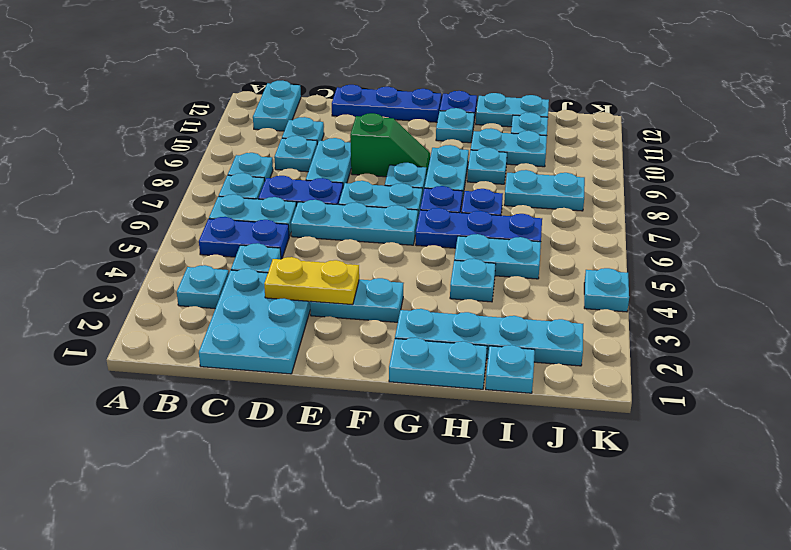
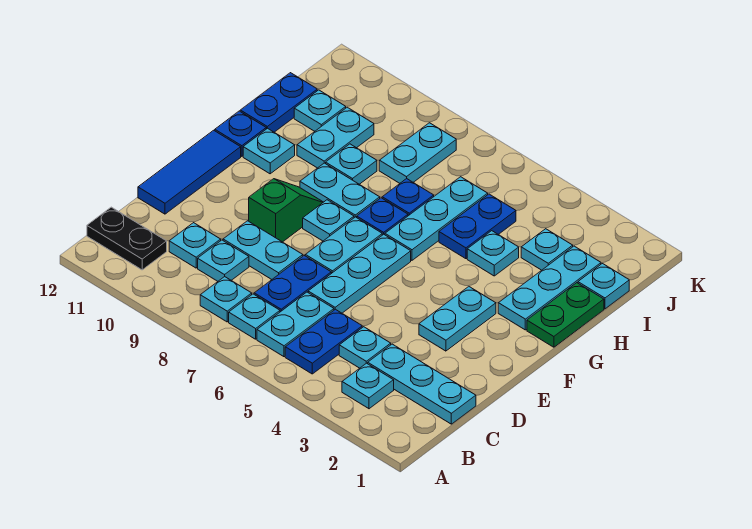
cyan plate B11:B12 level 1 -> black plate B11:B12 level 1
cyan plate C1:D3 level 1 -> cyan plate C1:C3 level 1
yellow plate D3:E3 level 2 -> none
blue plate D12:F12 level 1 -> blue tile D12:F12 level 1
cyan plate G1:H1 level 1 -> green plate G1:H1 level 1
cyan plate G2:J2 level 1 -> cyan plate G2:I2 level 1
blue plate G6:I6 level 1 -> cyan plate G6:I6 level 1
cyan plate H5:I5 level 1 -> blue plate H5:I5 level 1
cyan plate H12:I12 level 1 -> blue plate H12:I12 level 1
cyan plate K4 level 1 -> cyan plate I3 level 1

